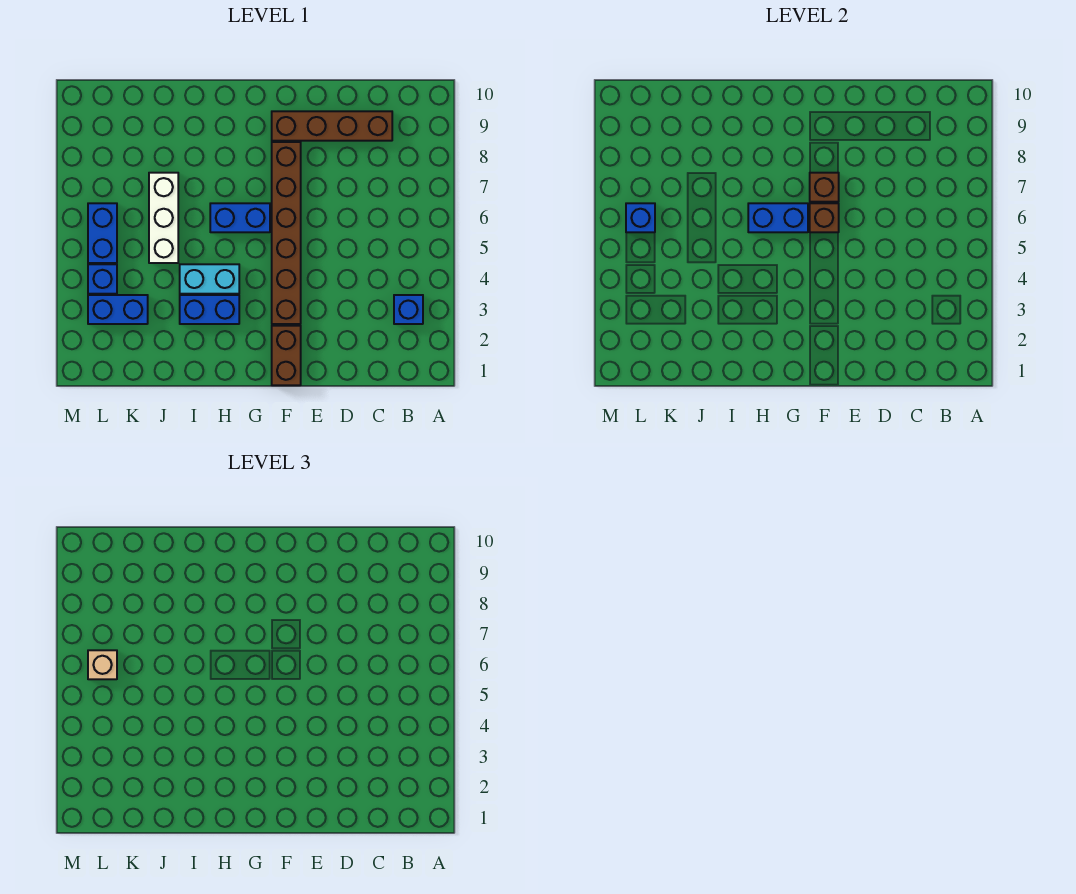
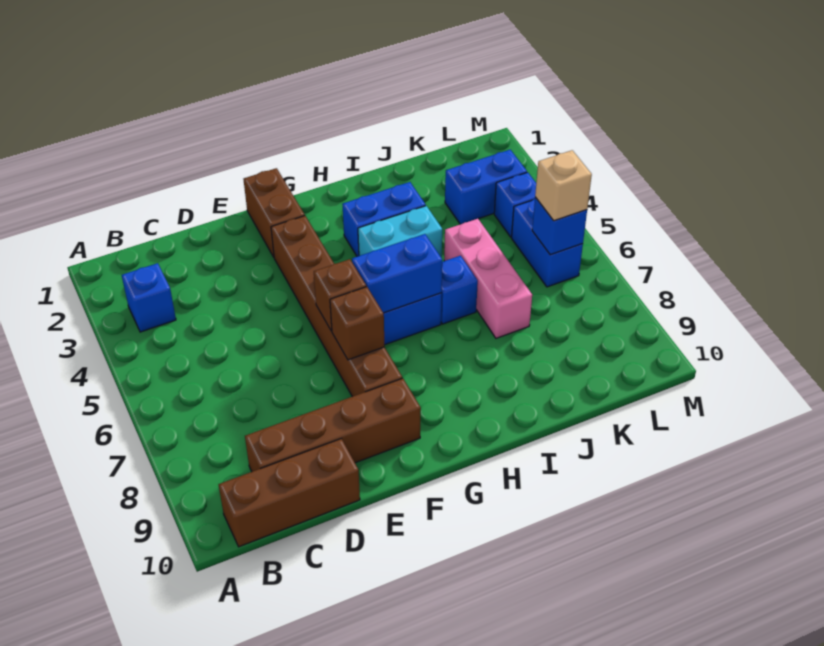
none -> brown brick B10:D10 level 1
none -> blue brick I6 level 1
white brick J5:J7 level 1 -> pink brick J5:J7 level 1

